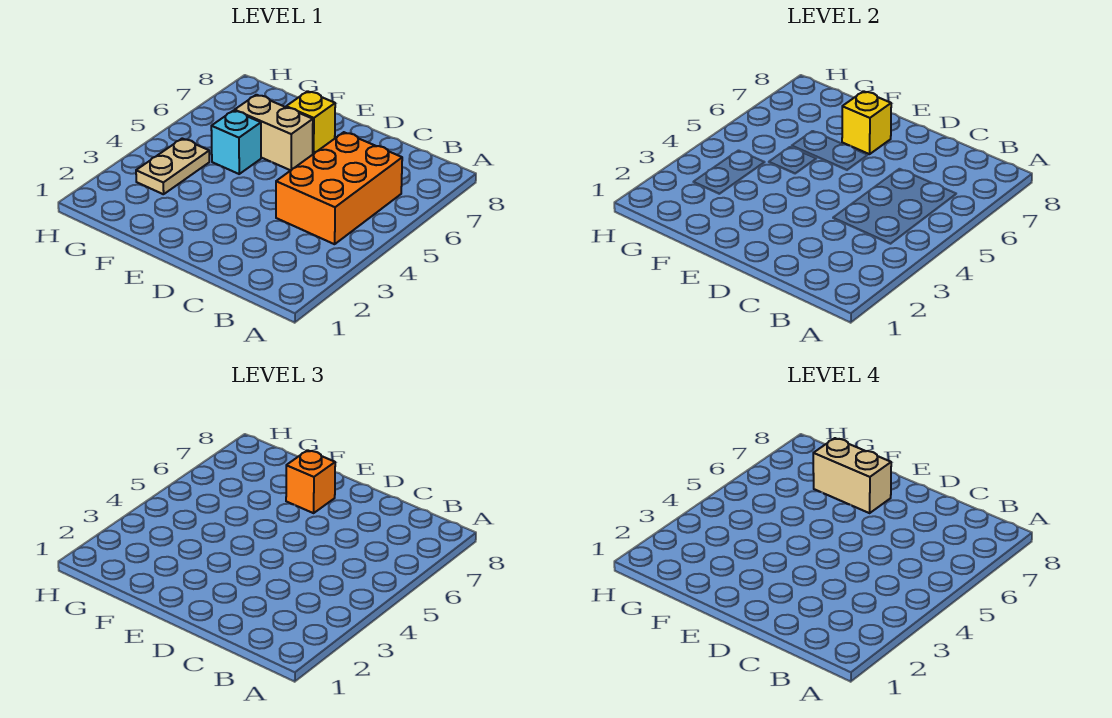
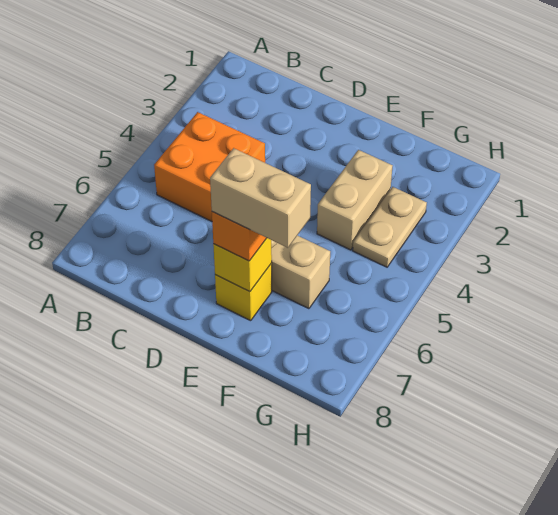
orange brick B4:C6 level 1 -> orange brick B4:C5 level 1
none -> tan brick F3:F4 level 1
cyan brick F5 level 1 -> none

